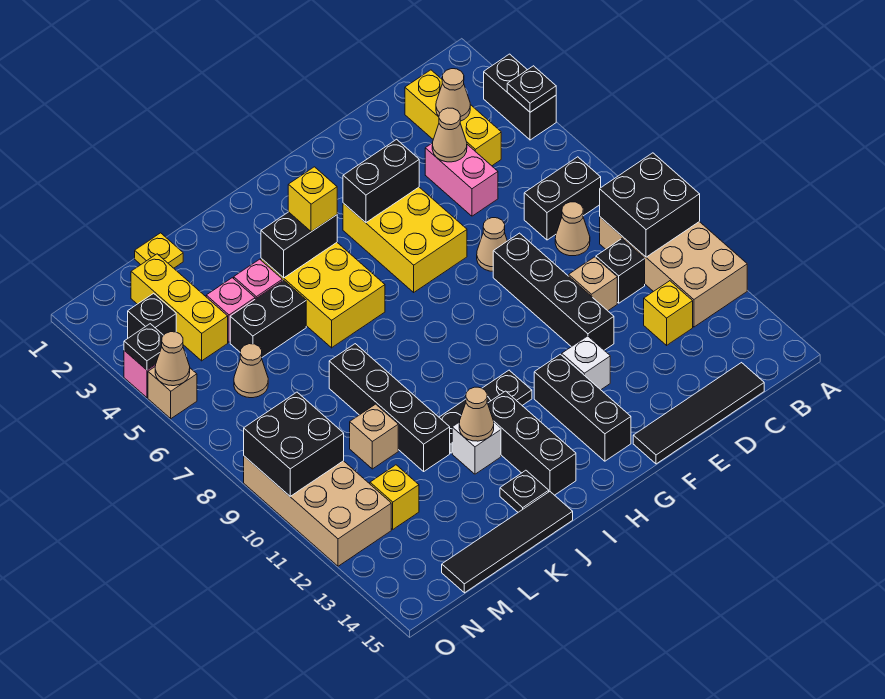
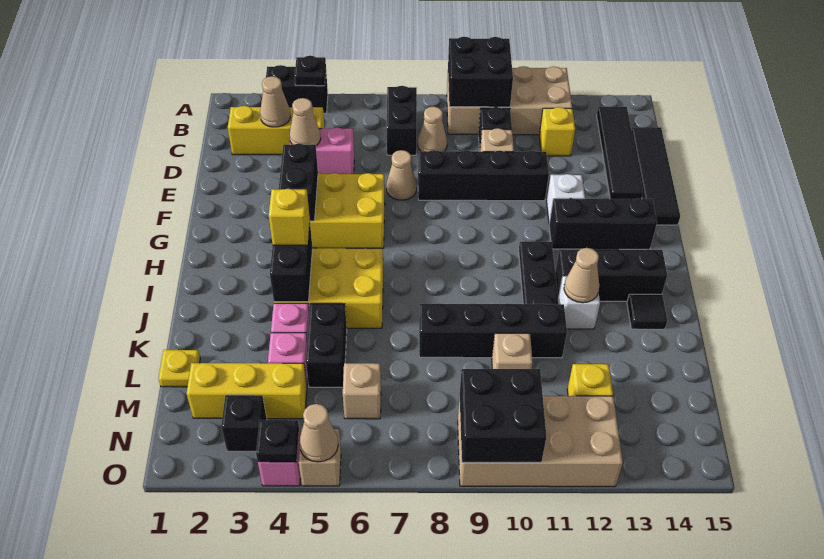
black plate J14 level 1 -> black tile J14 level 1
black tile J15:M15 level 1 -> black tile B14:E14 level 1
tan cone M6 level 1 -> tan brick M6 level 1

